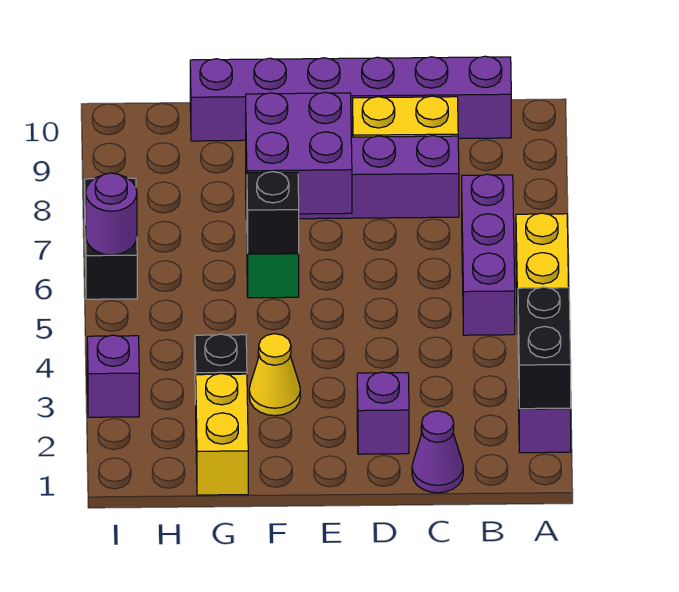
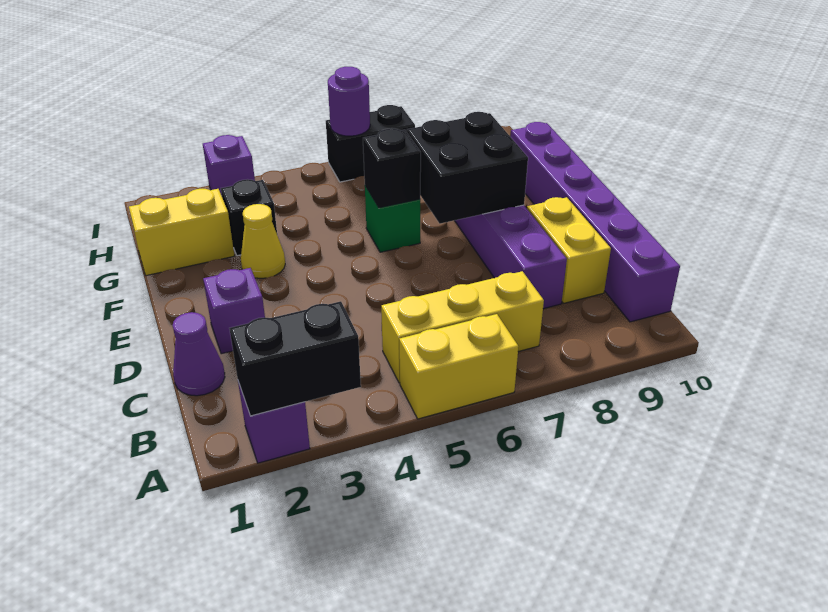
purple brick B5:B7 level 1 -> yellow brick B5:B7 level 1
purple brick E7:F8 level 2 -> black brick E7:F8 level 2

